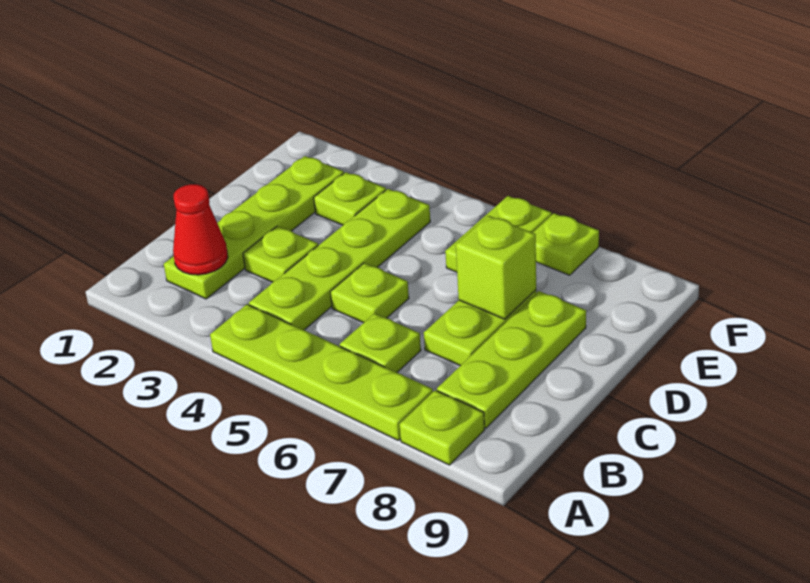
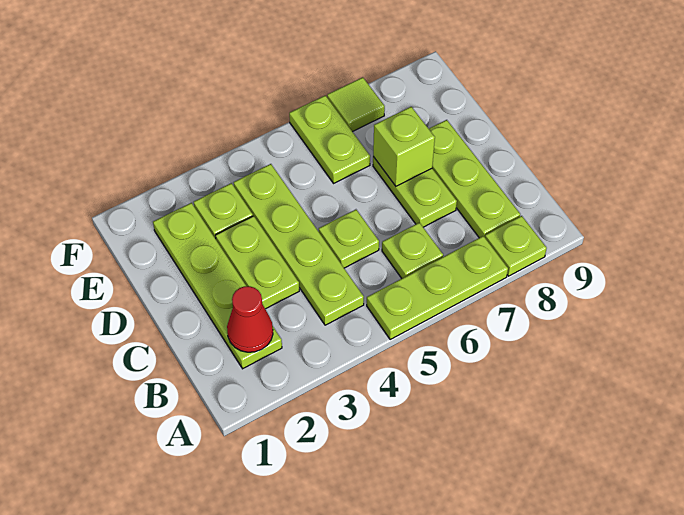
lime plate A4:A7 level 1 -> lime plate A5:A7 level 1
lime plate C3 level 1 -> lime plate C3:D3 level 1
lime plate F7 level 1 -> lime tile F7 level 1

